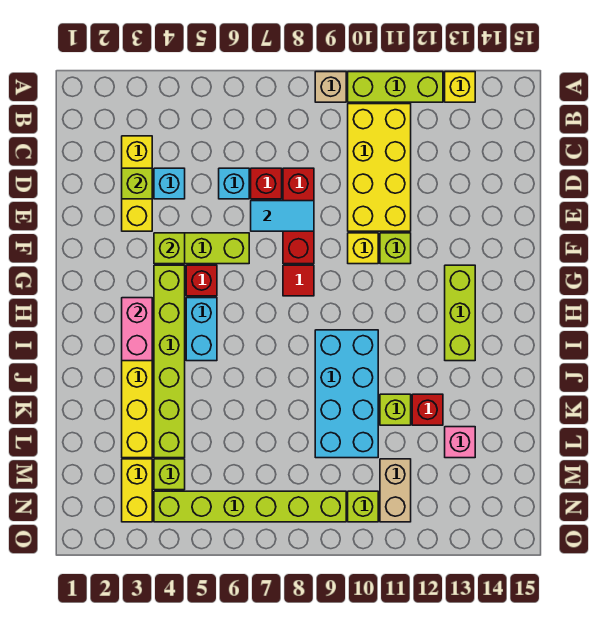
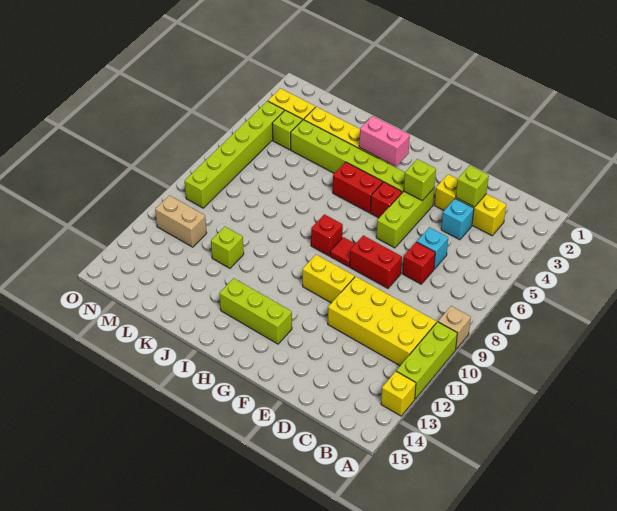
red brick D8:F8 level 1 -> red brick E8:F8 level 1
cyan tile E7:E8 level 2 -> none
yellow brick F10 level 1 -> yellow brick F10:G10 level 1
lime brick F11 level 1 -> none
cyan brick H5:I5 level 1 -> red brick H5:I5 level 1
cyan brick I9:L10 level 1 -> none
red brick K12 level 1 -> red brick H8 level 1
pink brick L13 level 1 -> none
lime brick N10 level 1 -> none

